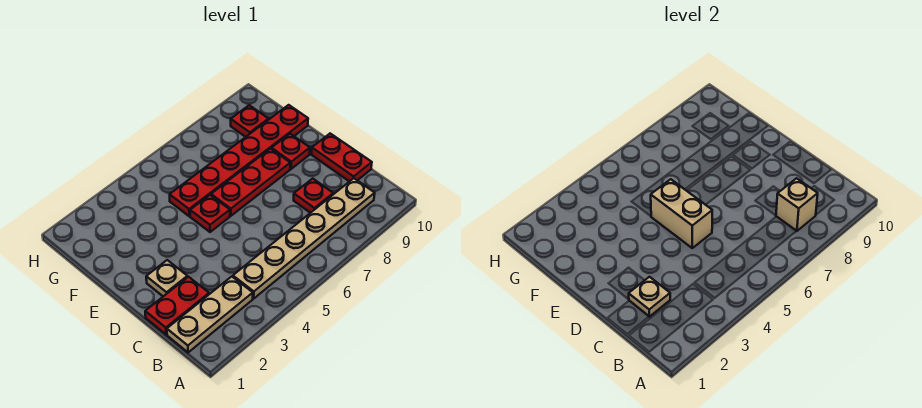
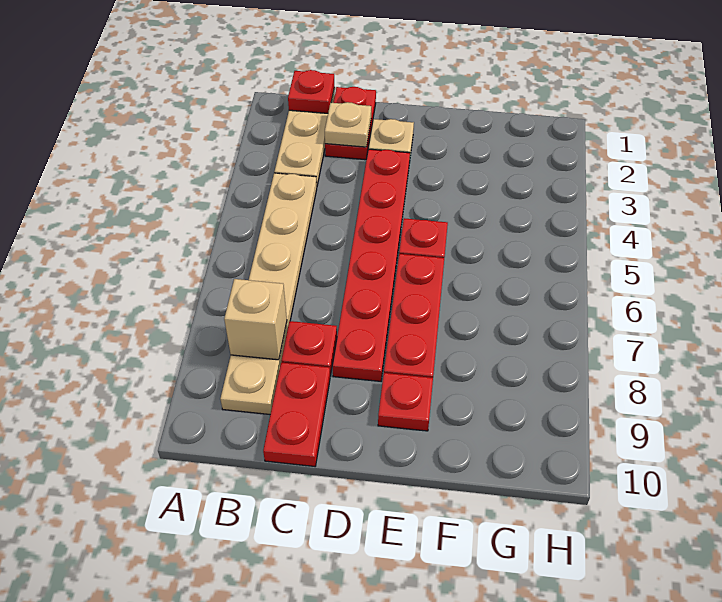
red plate C10:D10 level 1 -> red plate C9:C10 level 1
tan brick D5:E5 level 2 -> none
red plate F5:F10 level 1 -> red plate D3:D8 level 1
red plate G9 level 1 -> red plate B1 level 2

